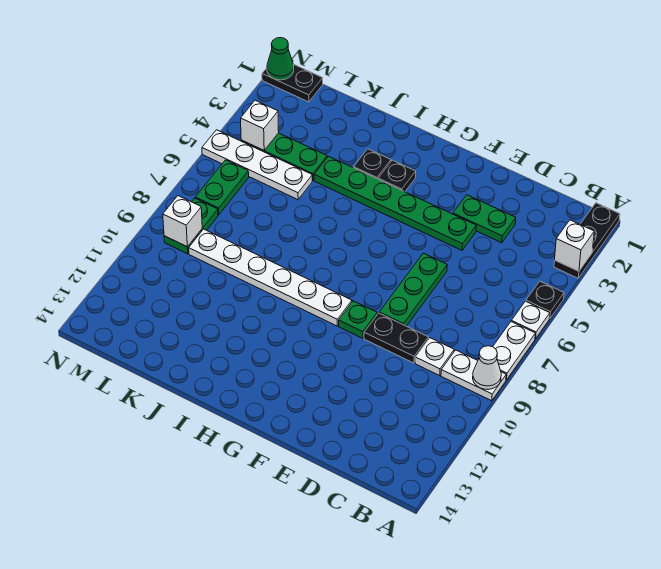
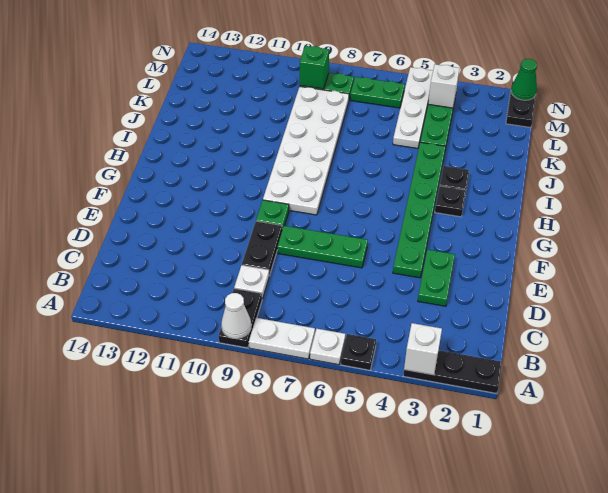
white plate A9:B9 level 1 -> black plate A9:B9 level 1
white plate G9:L9 level 1 -> white plate G8:L9 level 1
white brick M9 level 2 -> green brick M9 level 2

